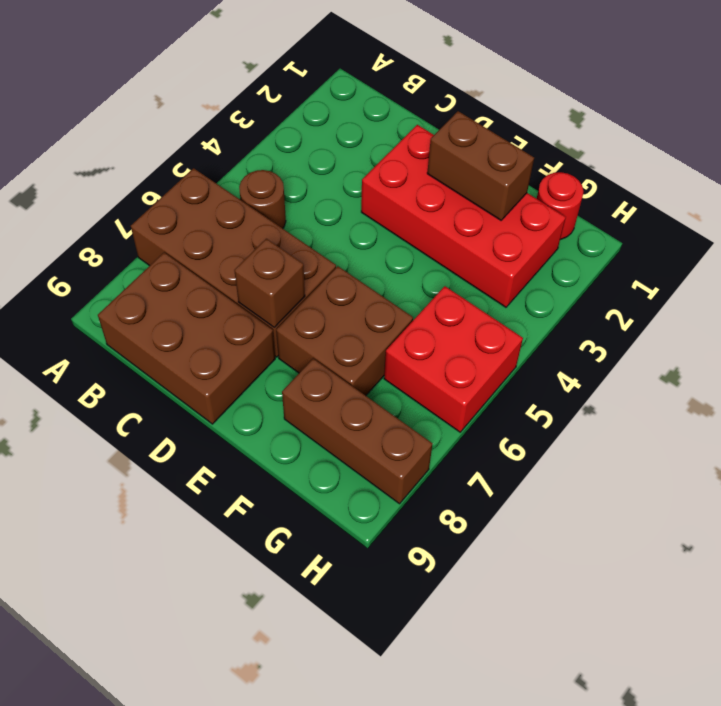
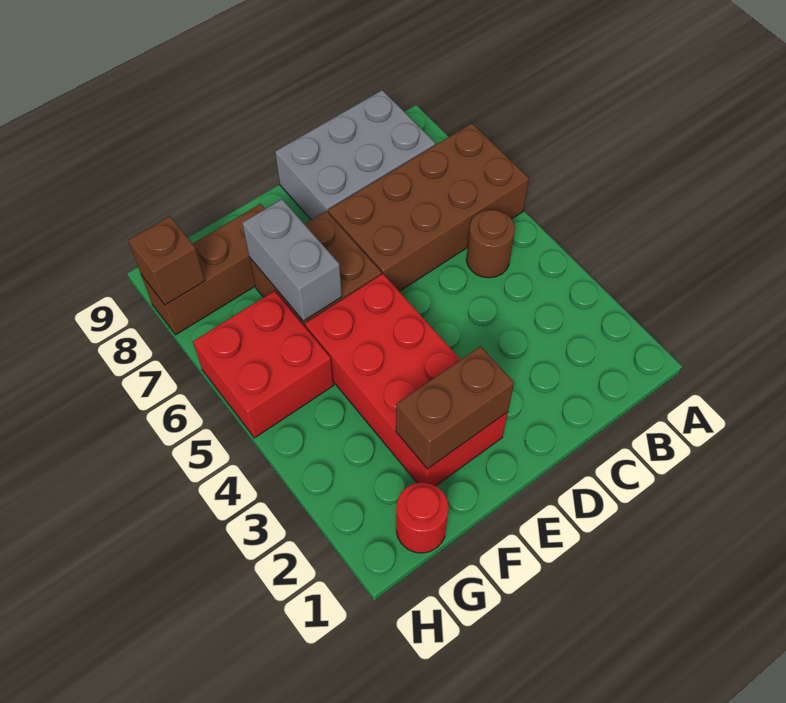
brown brick B8:D9 level 1 -> grey brick B8:D9 level 1
red brick D2:G3 level 1 -> red brick E2:F5 level 1
brown brick D7 level 2 -> brown brick H8 level 2
none -> grey brick F6:F7 level 2

